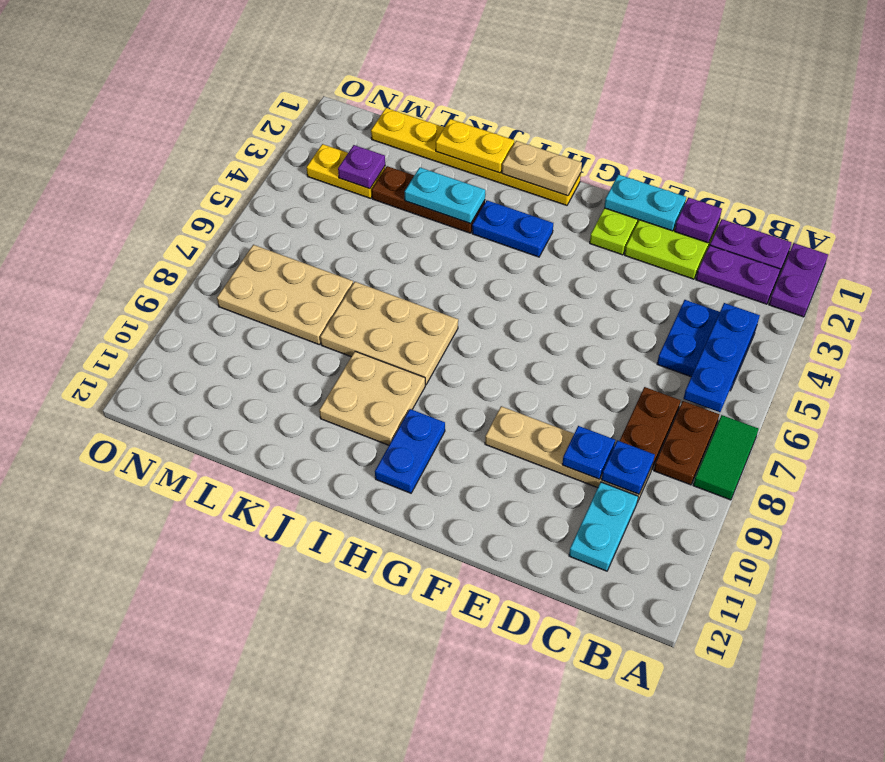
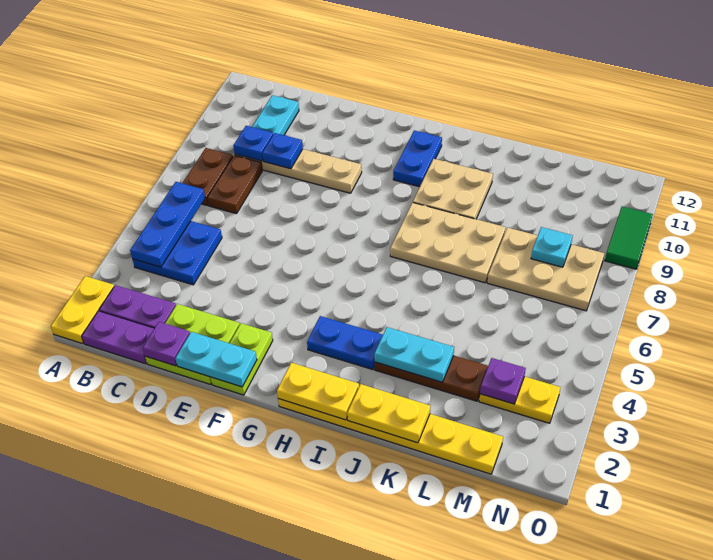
purple plate A1:A2 level 1 -> yellow plate A1:A2 level 1
green tile A7:A8 level 1 -> green tile O9:O10 level 1
tan plate H1:I1 level 2 -> yellow plate H1:I1 level 2
none -> cyan plate M8 level 2

